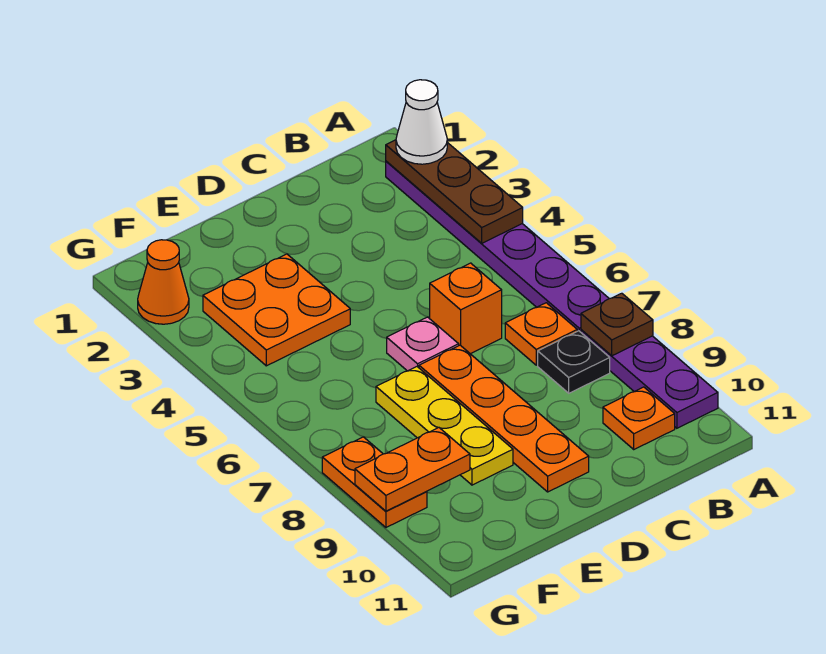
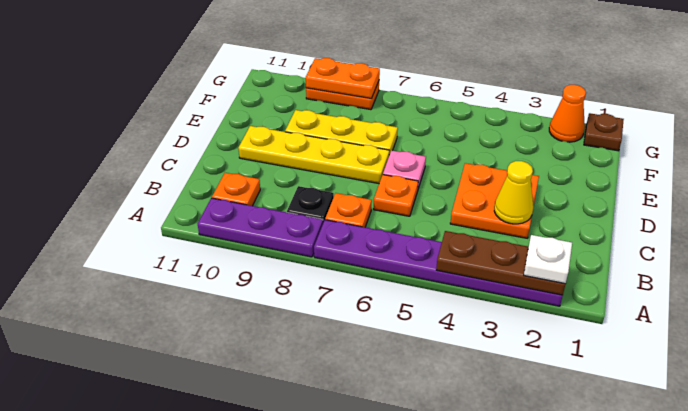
white cone A2 level 3 -> white plate A2 level 3
brown plate A8 level 2 -> brown plate G1 level 1
none -> yellow cone C3 level 2
orange brick C6 level 1 -> orange plate C6 level 1
orange plate D7:D10 level 1 -> yellow plate D7:D10 level 1
orange plate E3:F4 level 1 -> orange plate C3:D4 level 1
orange plate F9:G9 level 2 -> orange plate G8:G9 level 2

